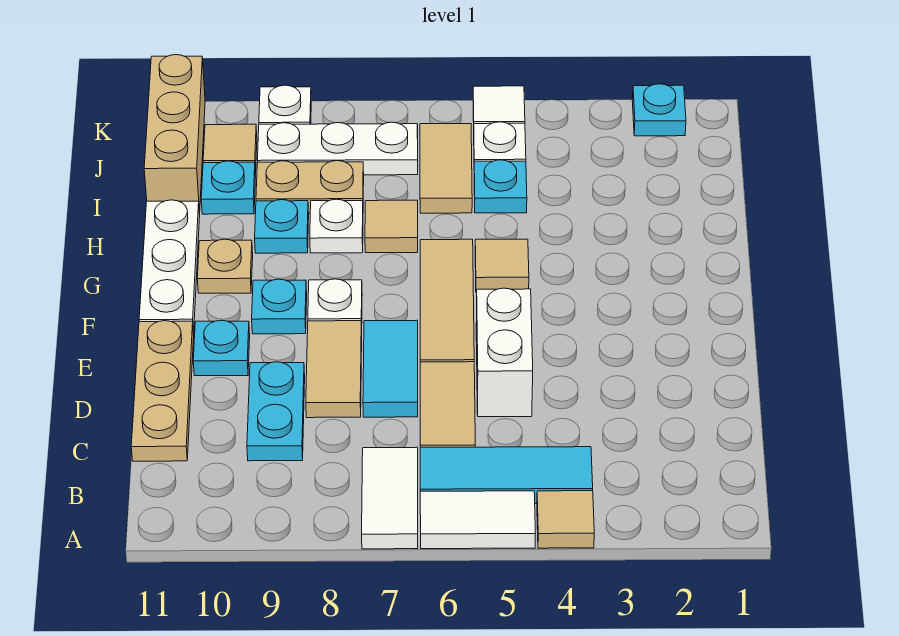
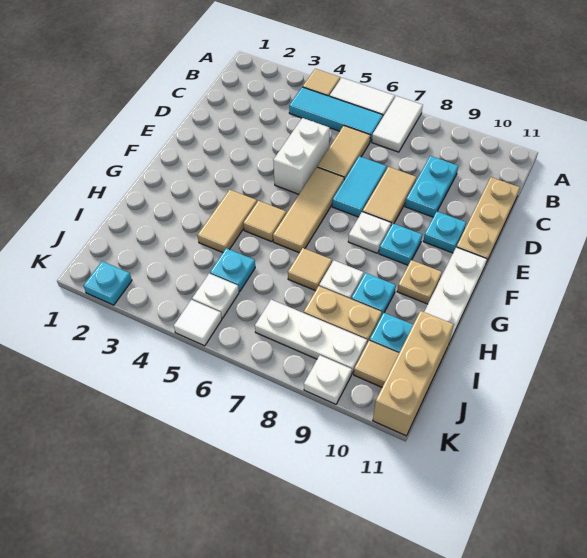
tan tile I6:J6 level 1 -> tan tile G4:H4 level 1

